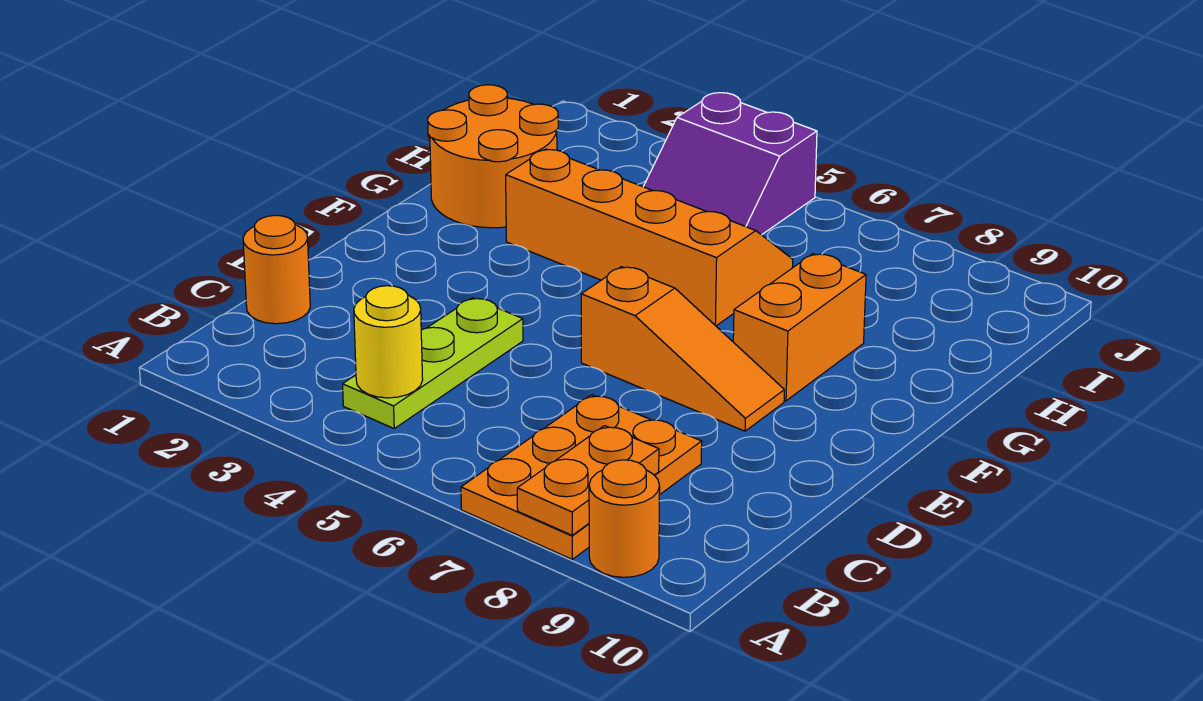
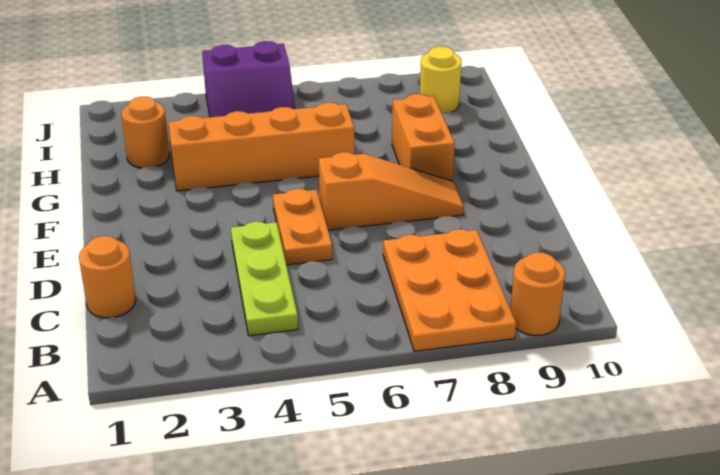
orange plate A8:B8 level 2 -> orange plate D5:E5 level 1
yellow round brick B4 level 2 -> yellow round brick I9 level 1
orange round brick G1:H2 level 1 -> orange round brick H2 level 1

